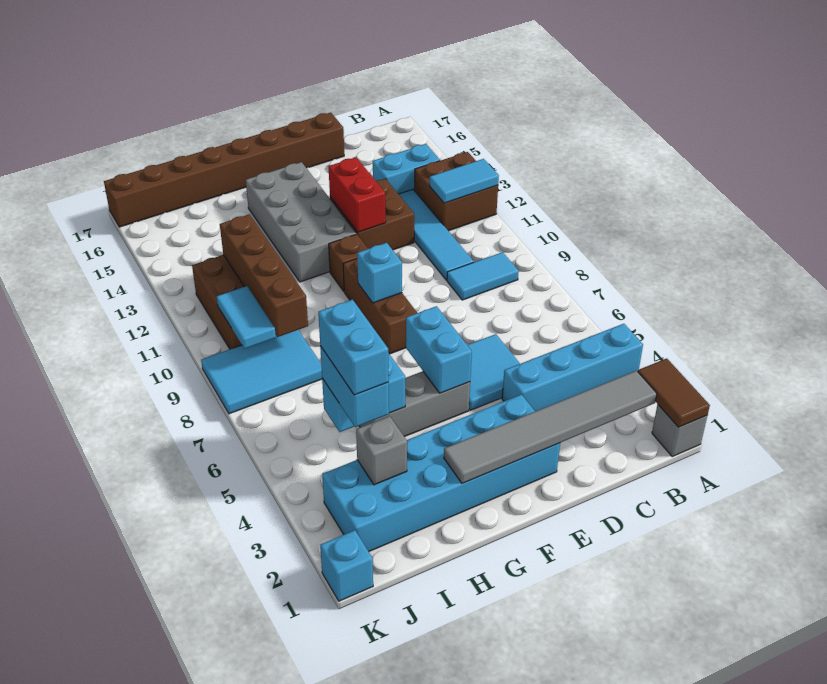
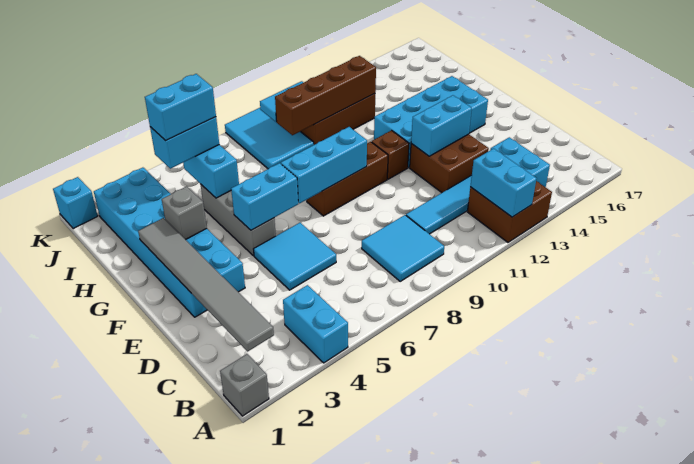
brown tile A1:A2 level 2 -> none
cyan brick A4:D4 level 1 -> cyan brick A4:B4 level 1
cyan tile A12:B12 level 2 -> cyan brick A12:B12 level 2
cyan tile B9:C9 level 1 -> cyan tile B8:C9 level 1
brown brick D17:K17 level 1 -> none
red brick E12:E13 level 2 -> cyan brick E12:E13 level 2
cyan brick F9 level 2 -> cyan brick F7:F9 level 2
grey brick F12:G15 level 1 -> cyan brick F12:G15 level 1
grey brick I3 level 2 -> grey brick G3 level 2

